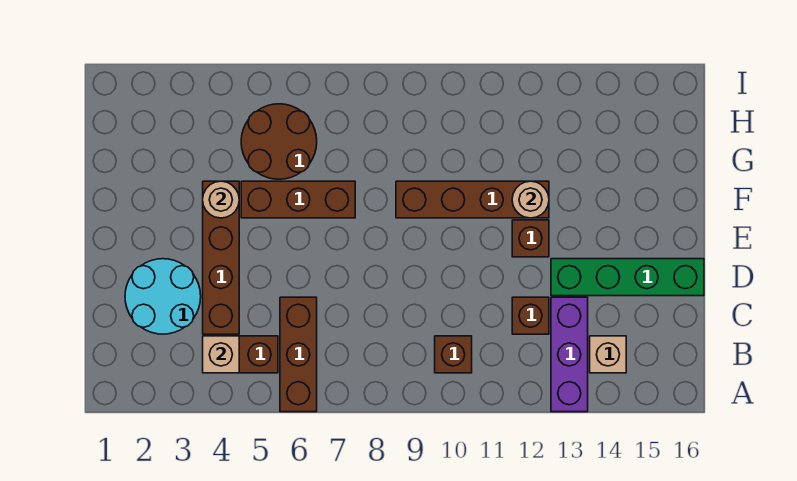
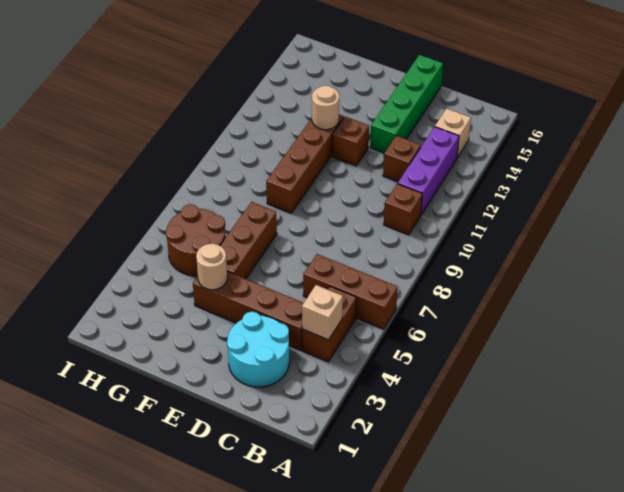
purple brick A13:C13 level 1 -> purple brick B11:B13 level 1

